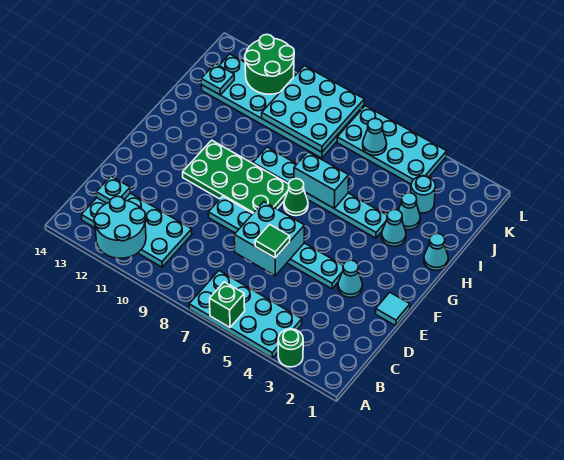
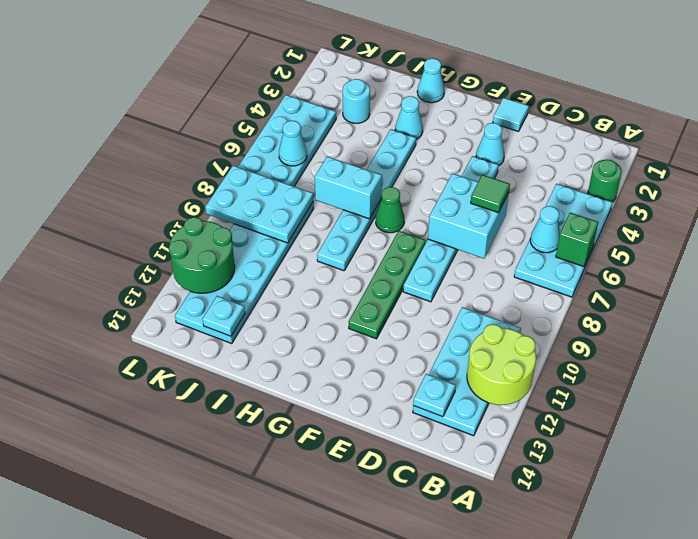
cyan round brick A11:B12 level 2 -> lime round brick A11:B12 level 2
green plate F8:G11 level 1 -> green plate F8:F11 level 1
cyan brick H6:H7 level 2 -> cyan brick H7:I7 level 2
cyan cone I3 level 1 -> cyan cone B6 level 2
cyan plate J8:L10 level 2 -> cyan plate J8:L9 level 2

